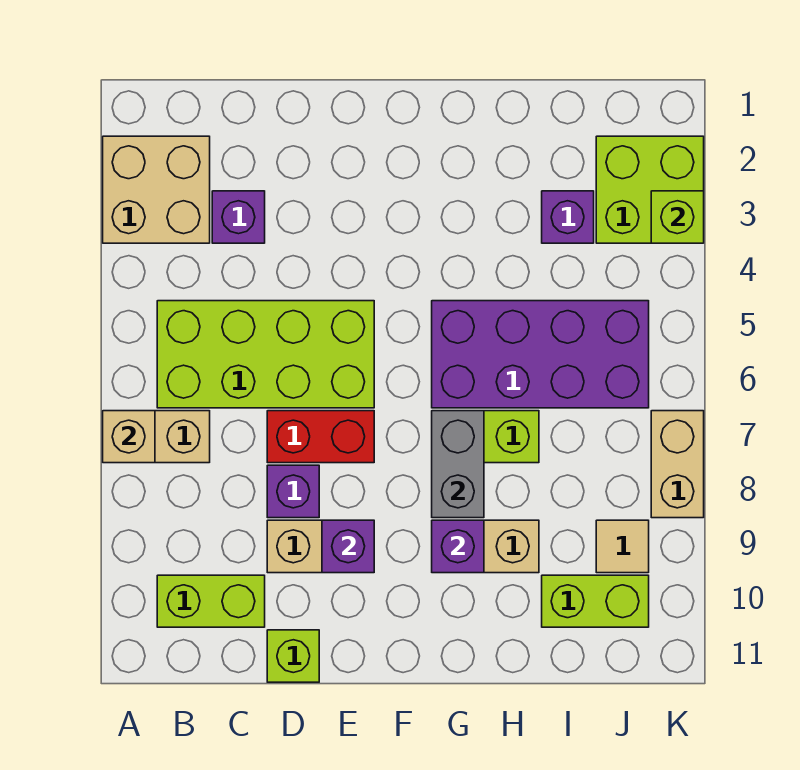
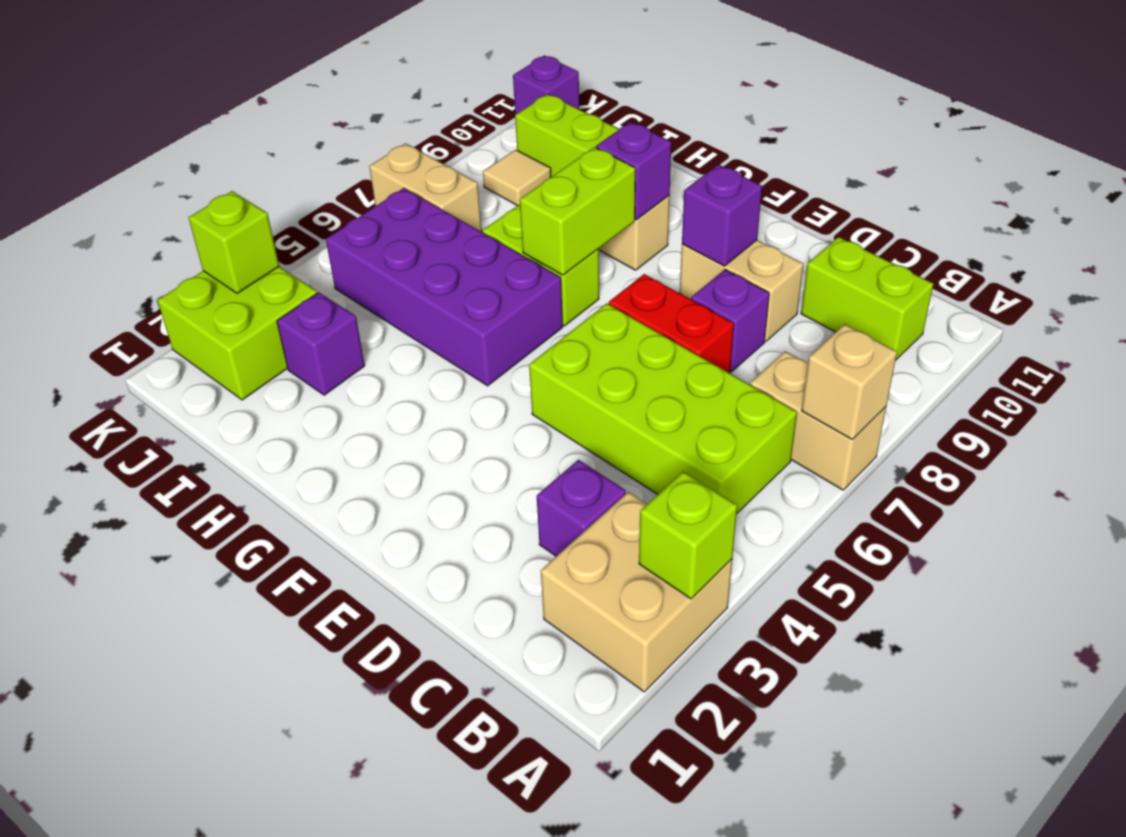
lime brick D11 level 1 -> lime brick A3 level 2
grey brick G7:G8 level 2 -> lime brick G7:G8 level 2
tan brick K7:K8 level 1 -> tan brick J7:K7 level 1
none -> purple brick K11 level 1

